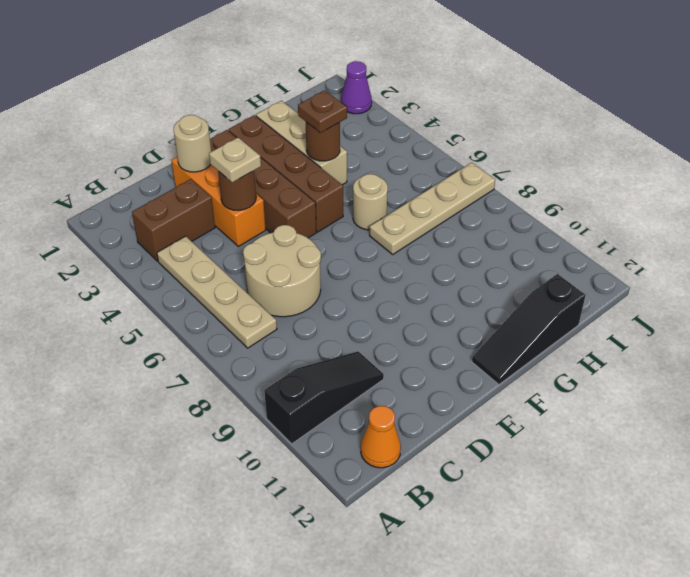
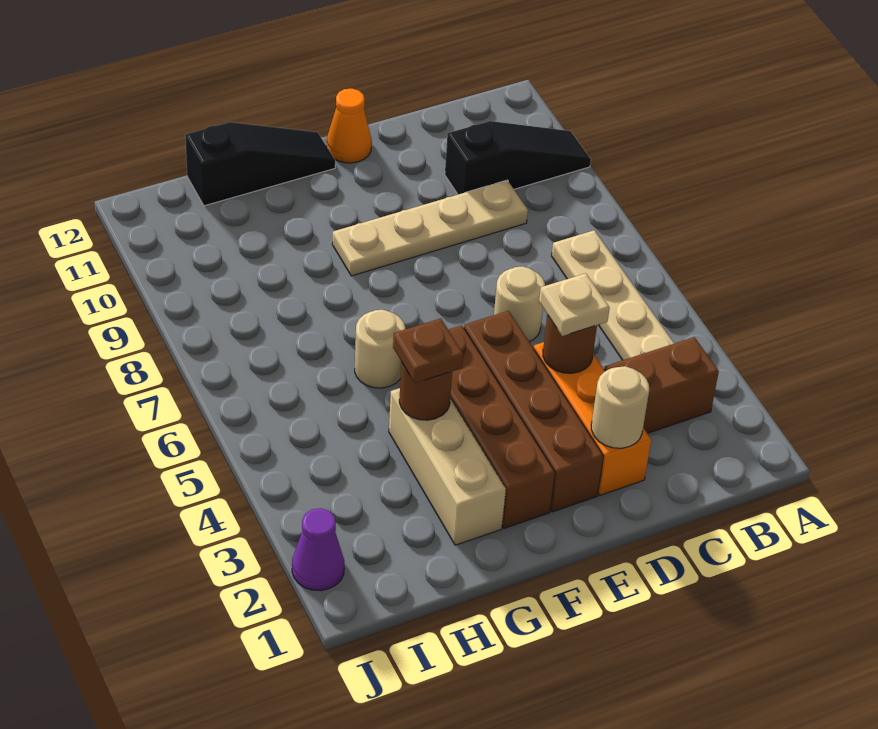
black slope A10:C10 level 1 top A -> black slope A10:C10 level 1 top C
orange cone B12 level 1 -> orange cone E12 level 1
tan round brick C6:D7 level 1 -> tan round brick D6 level 1
tan plate G7:J7 level 1 -> tan plate C9:F9 level 1

